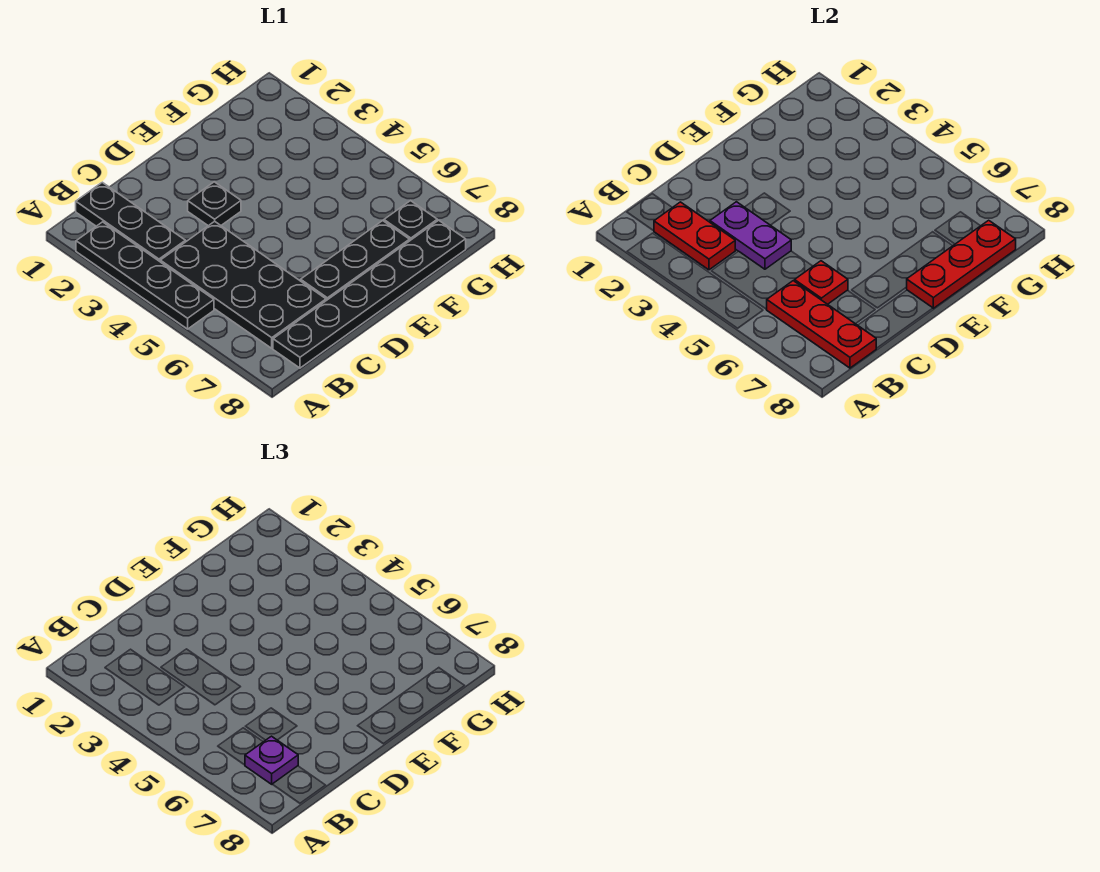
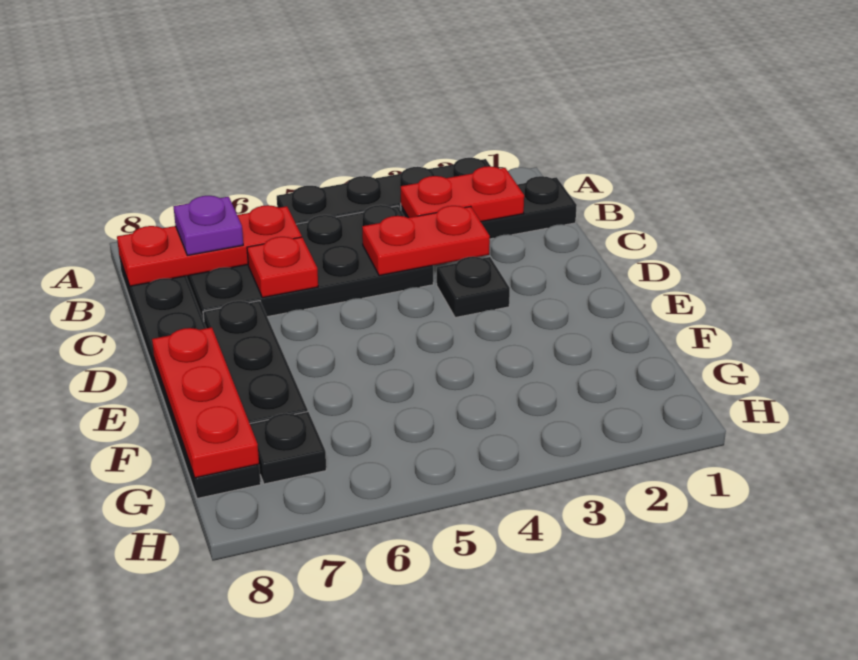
purple plate C3:C4 level 2 -> red plate C3:C4 level 2

